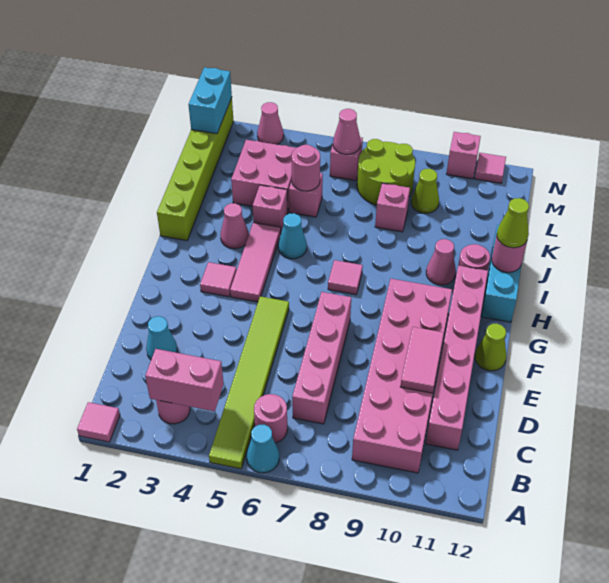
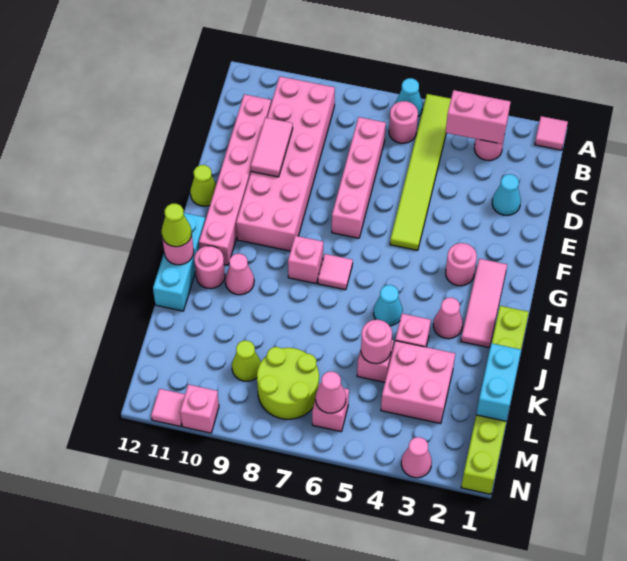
pink tile G3 level 1 -> pink round brick G3 level 1
pink tile G4:I4 level 1 -> pink tile G2:I2 level 1
pink brick K8 level 1 -> pink brick H8 level 1
cyan brick M1:N1 level 2 -> cyan brick K1:L1 level 2

